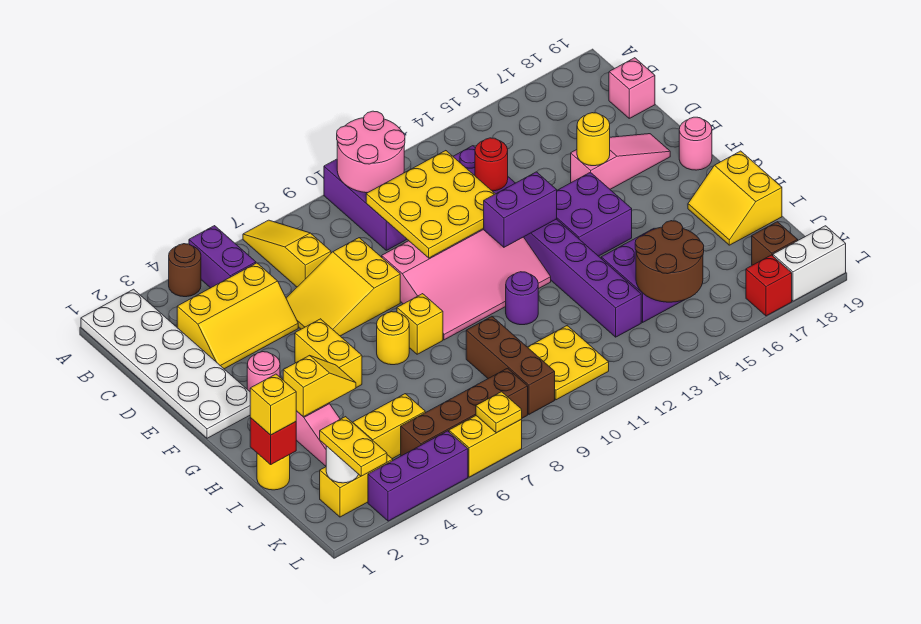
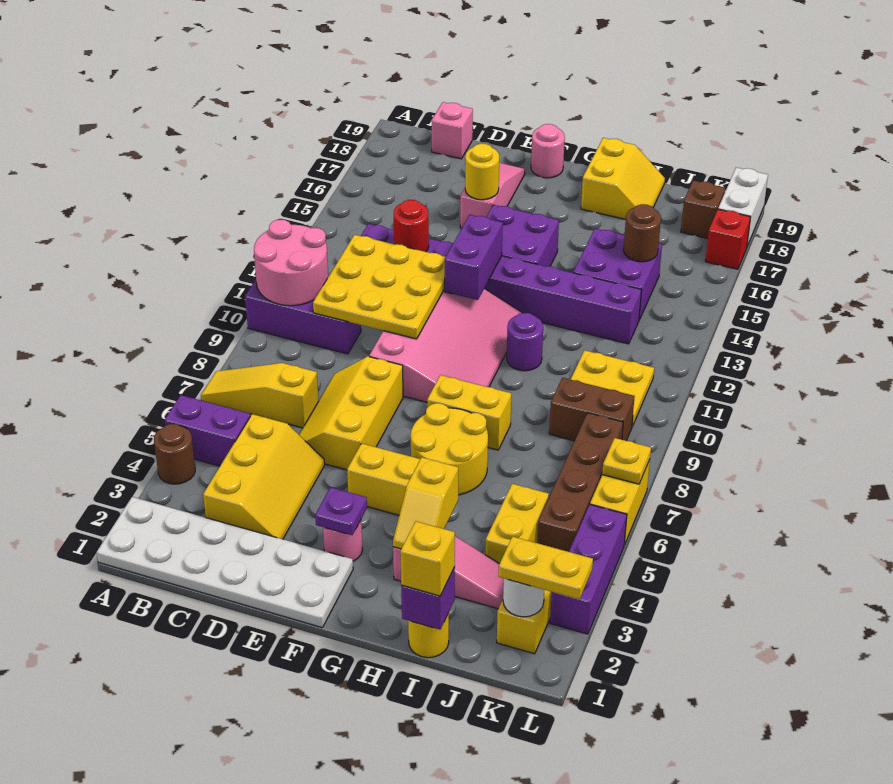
yellow slope D6:E8 level 1 top 8 -> yellow slope D6:E8 level 1 top E
none -> purple plate F3 level 2
yellow round brick G7 level 1 -> yellow round brick G6:H7 level 1
yellow brick G8 level 1 -> yellow brick G8:H8 level 1
yellow slope H3:H4 level 2 top 3 -> yellow slope H3:H4 level 2 top 4
yellow slope H18:I19 level 1 top 19 -> yellow slope H18:I19 level 1 top H
red brick I1 level 2 -> purple brick I1 level 2
brown brick I9:K9 level 1 -> brown brick J9:K9 level 1
brown round brick J14:K15 level 2 -> brown round brick J15 level 2

